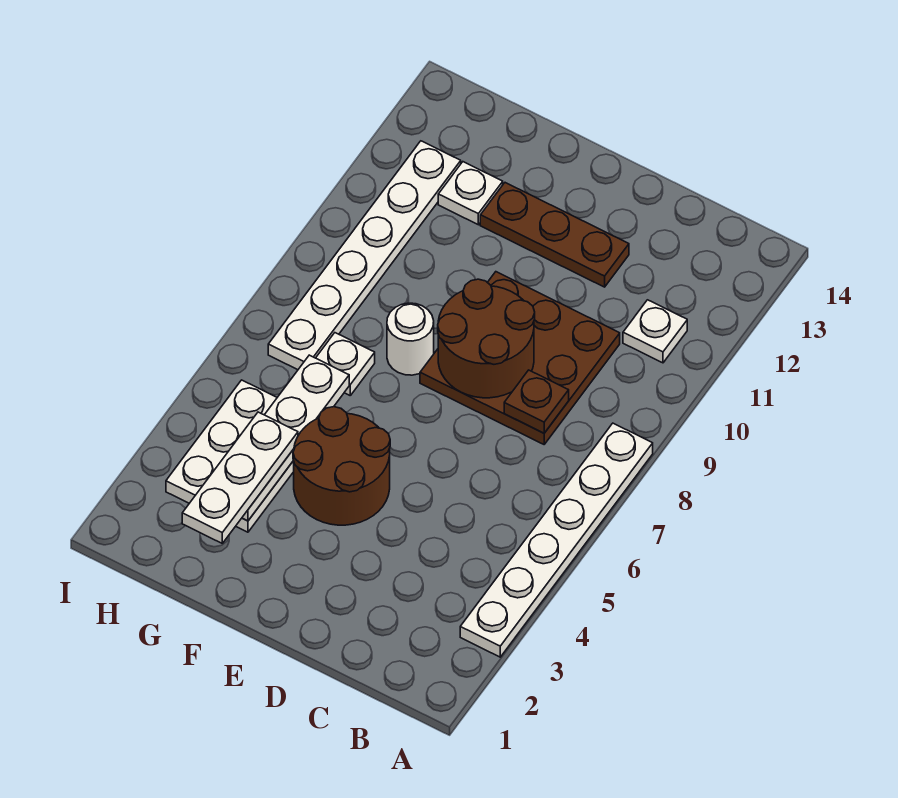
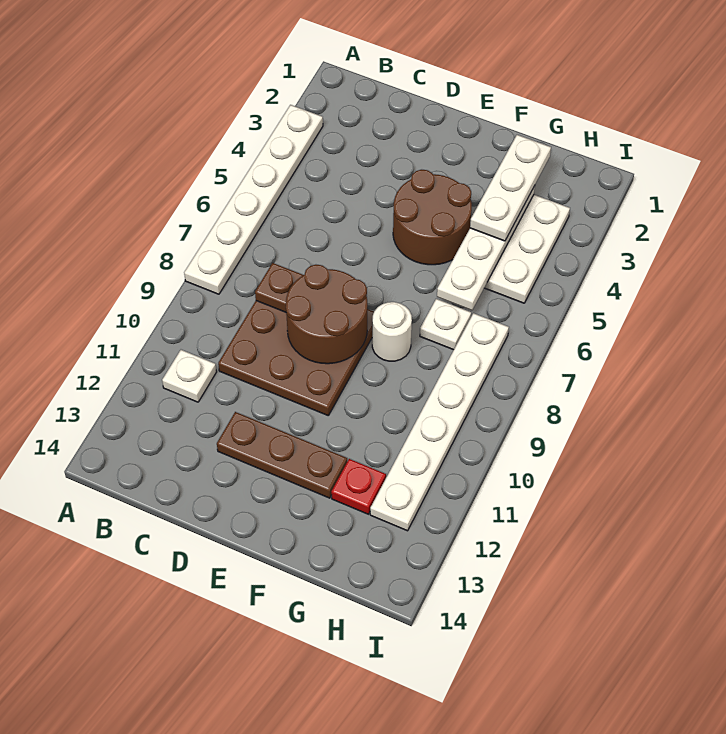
white plate G12 level 1 -> red plate G12 level 1

